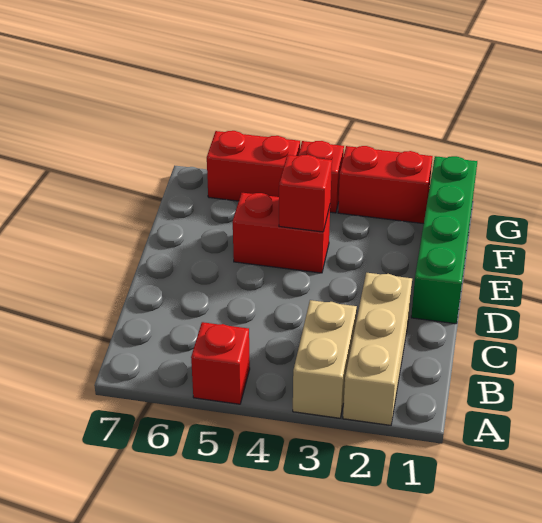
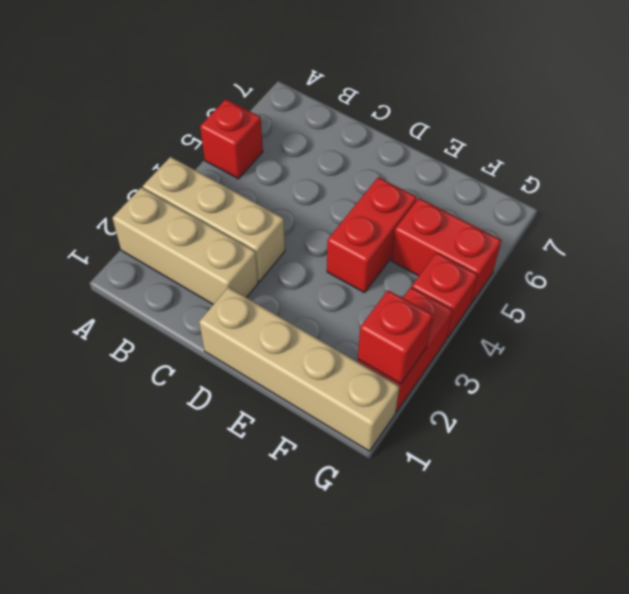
tan brick A3:B3 level 1 -> tan brick A3:C3 level 1
green brick D1:G1 level 1 -> tan brick D1:G1 level 1
red brick E4 level 2 -> red brick G2 level 2
red brick G5:G6 level 1 -> red brick F5:G5 level 1

